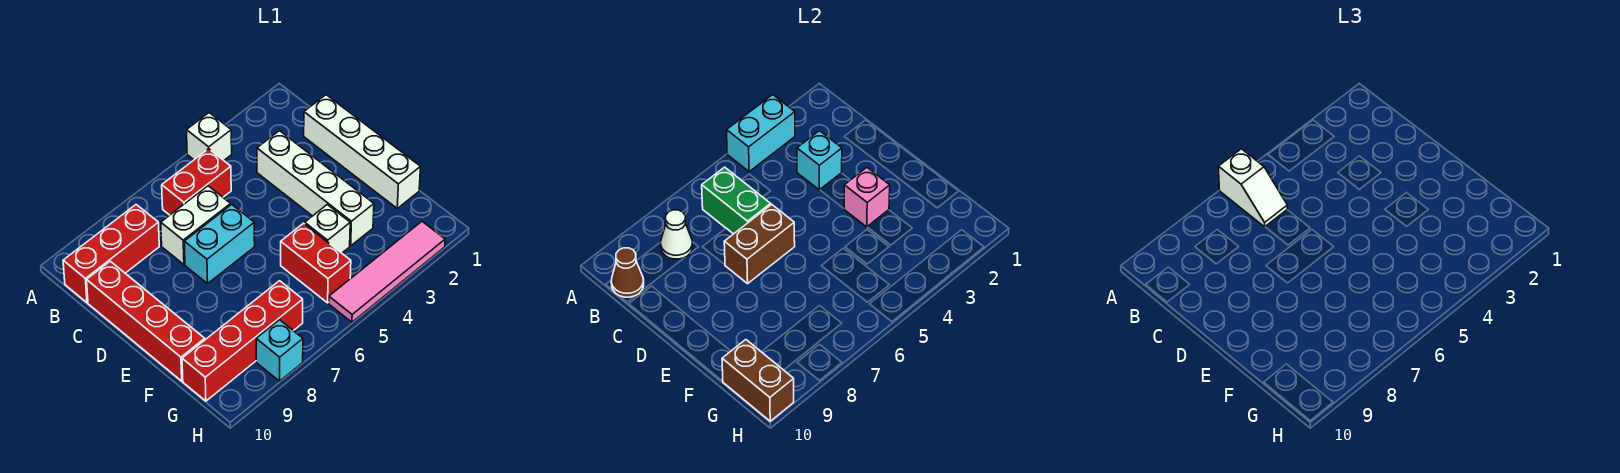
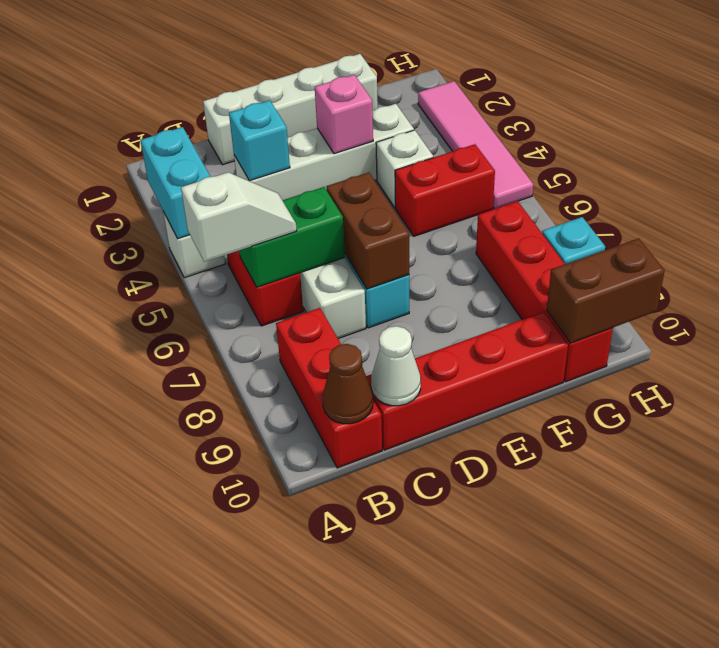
white cone B8 level 2 -> white cone C10 level 2

